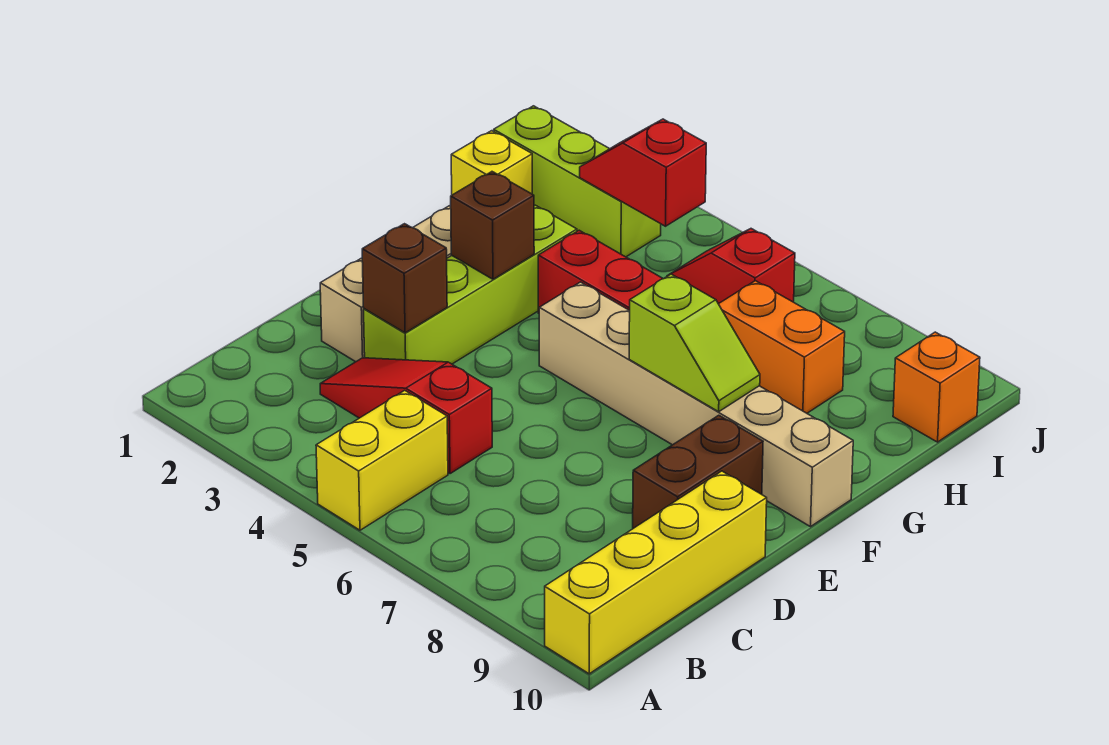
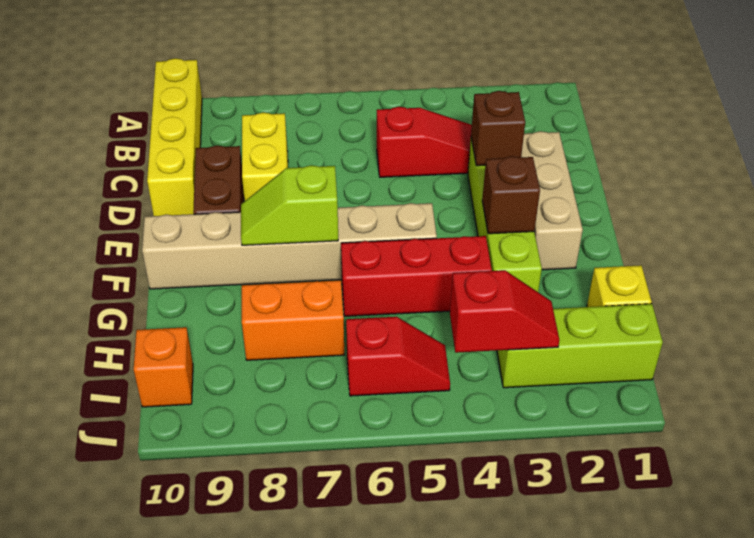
yellow brick A5:B5 level 1 -> yellow brick C8:D8 level 1

